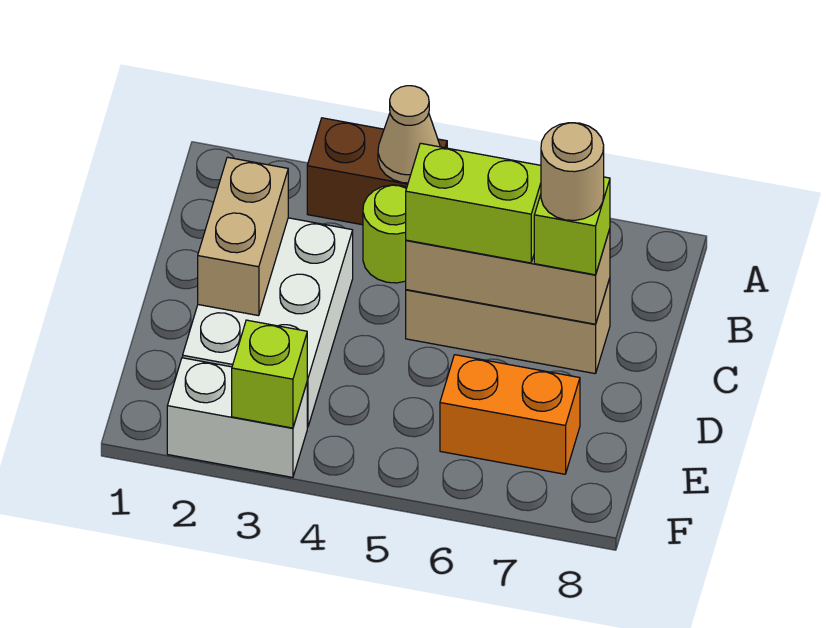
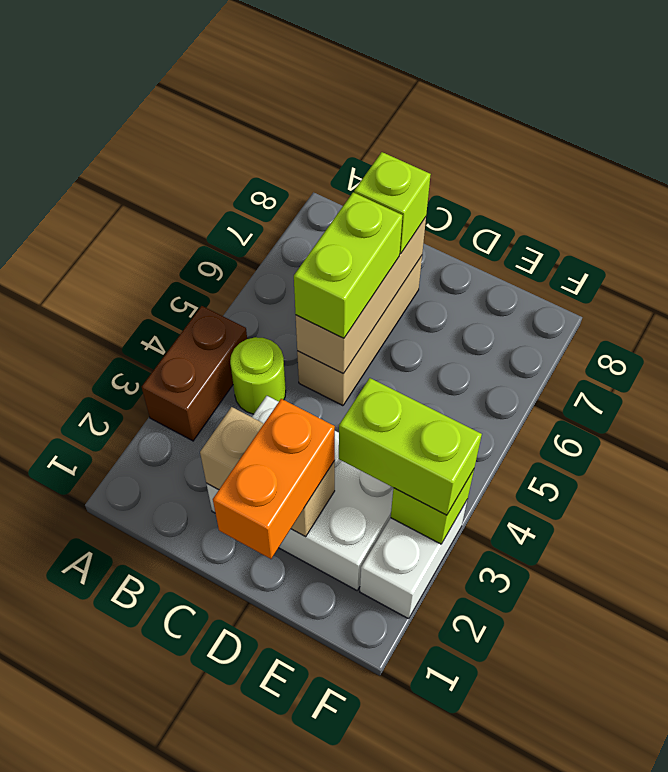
tan cone A4 level 2 -> none
tan round brick C7 level 4 -> none
none -> lime brick E3:F3 level 3
orange brick E6:E7 level 1 -> orange brick D1:D2 level 3

